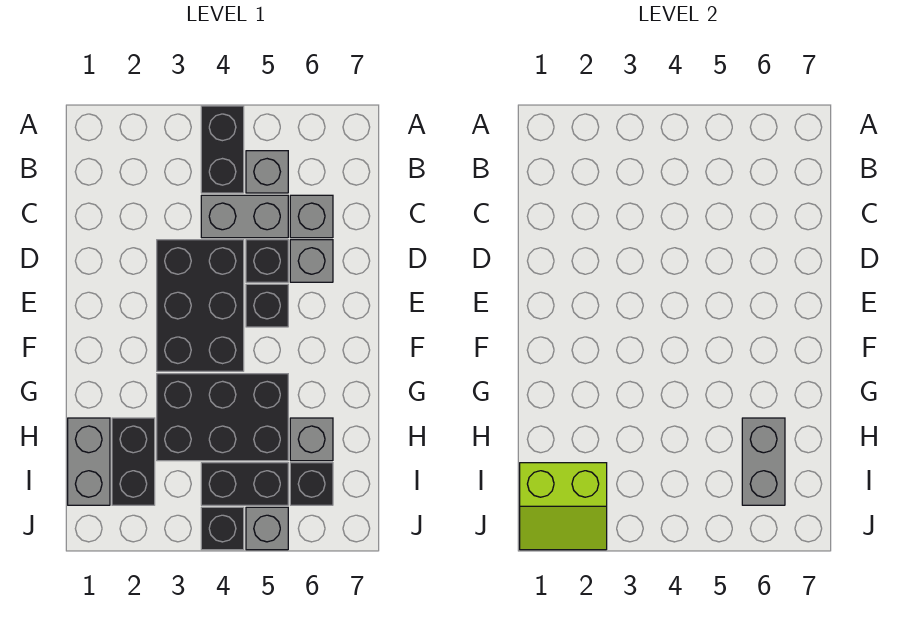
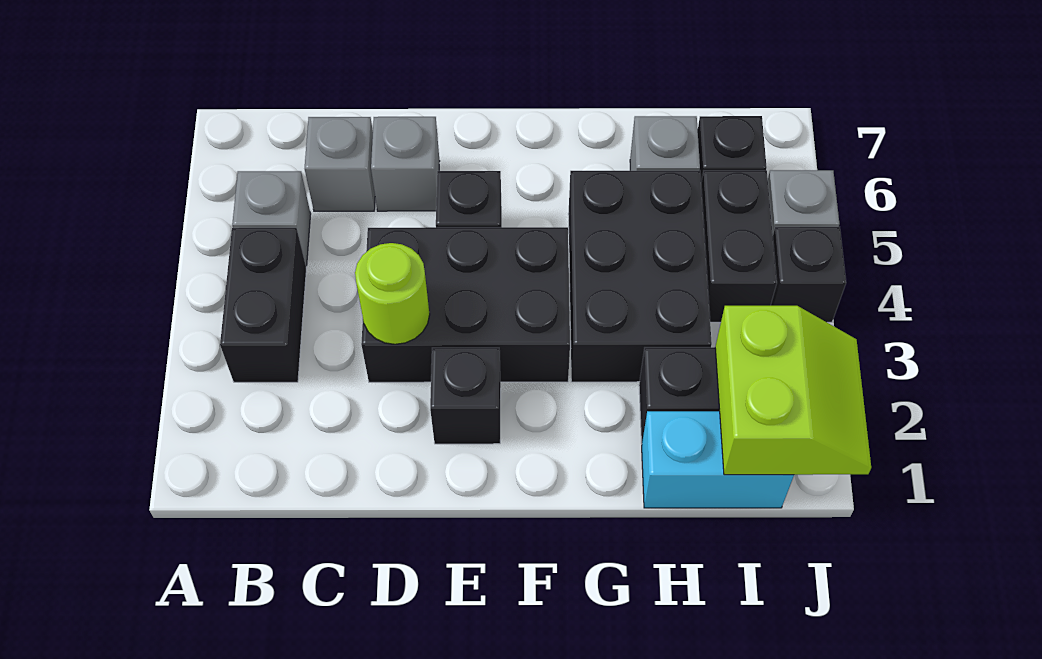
black brick A4:B4 level 1 -> black brick B3:B4 level 1
grey brick C4:C5 level 1 -> none
none -> lime round brick D3 level 2
black brick D5 level 1 -> black brick E2 level 1
grey brick H1:I1 level 1 -> cyan brick H1:I1 level 1
grey brick H6:I6 level 2 -> none

